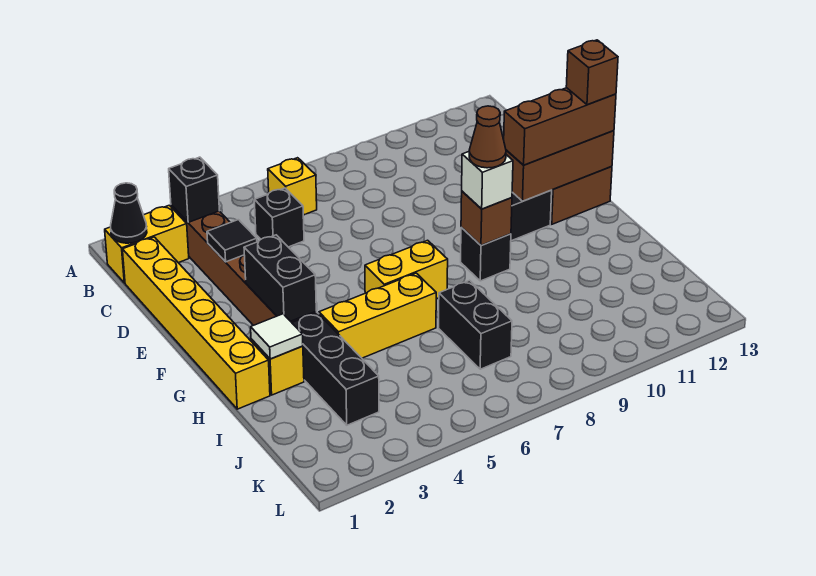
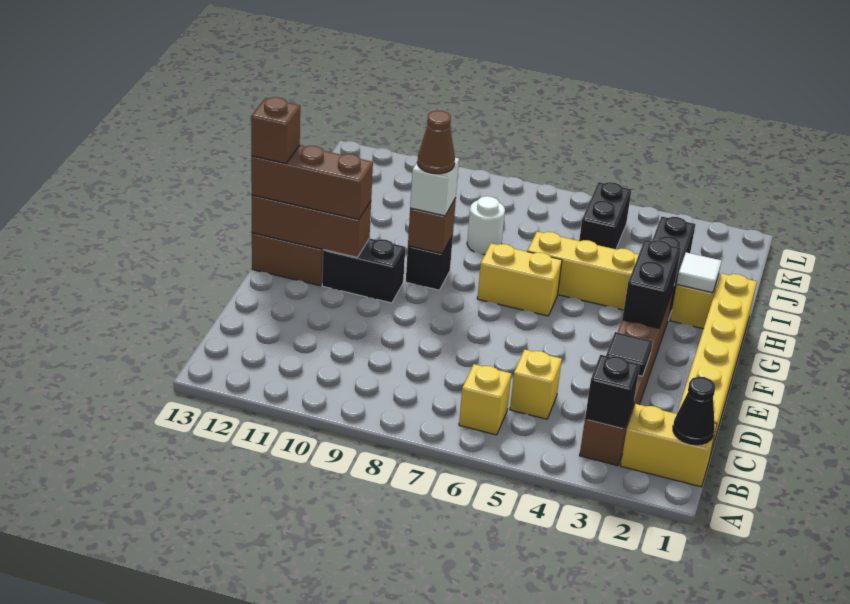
black brick C5 level 1 -> yellow brick C5 level 1
black brick I7:J7 level 1 -> black brick J5:K5 level 1
none -> white round brick I8 level 1

